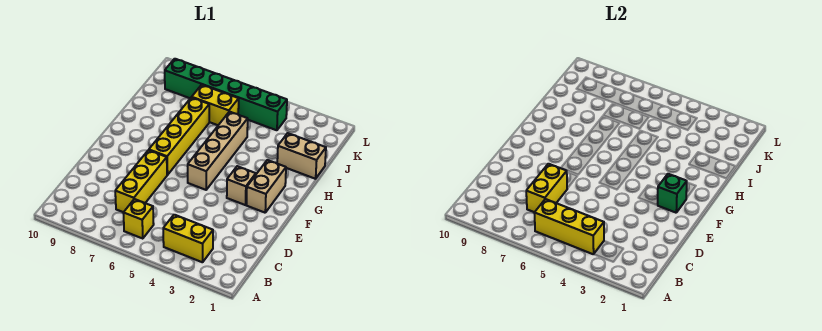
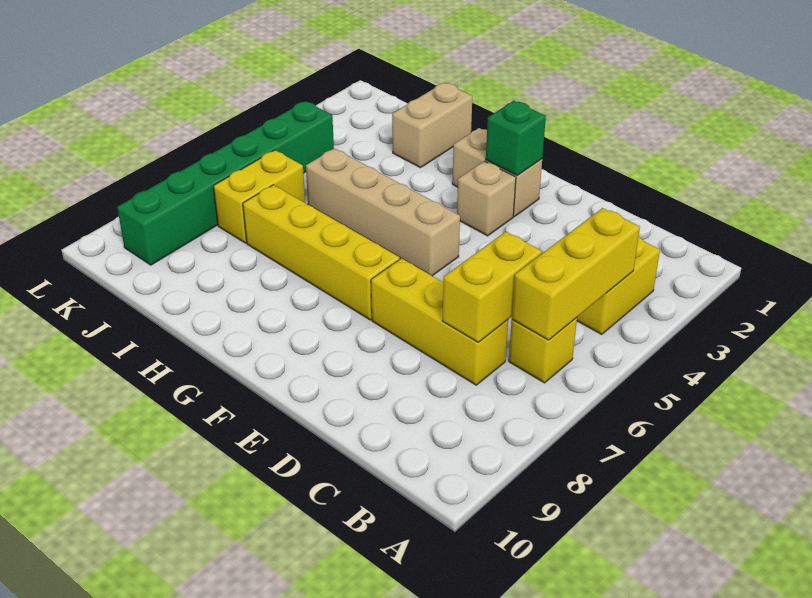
yellow brick C7:D7 level 2 -> yellow brick C6:C7 level 2

